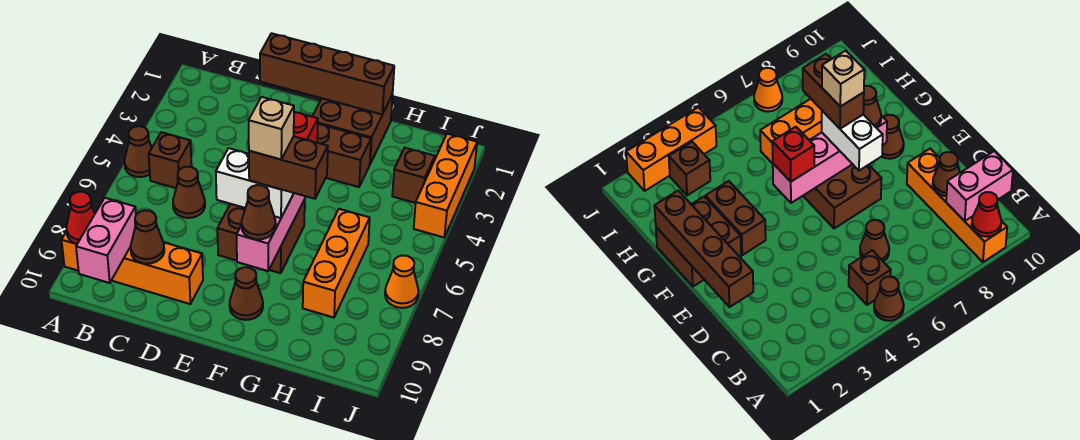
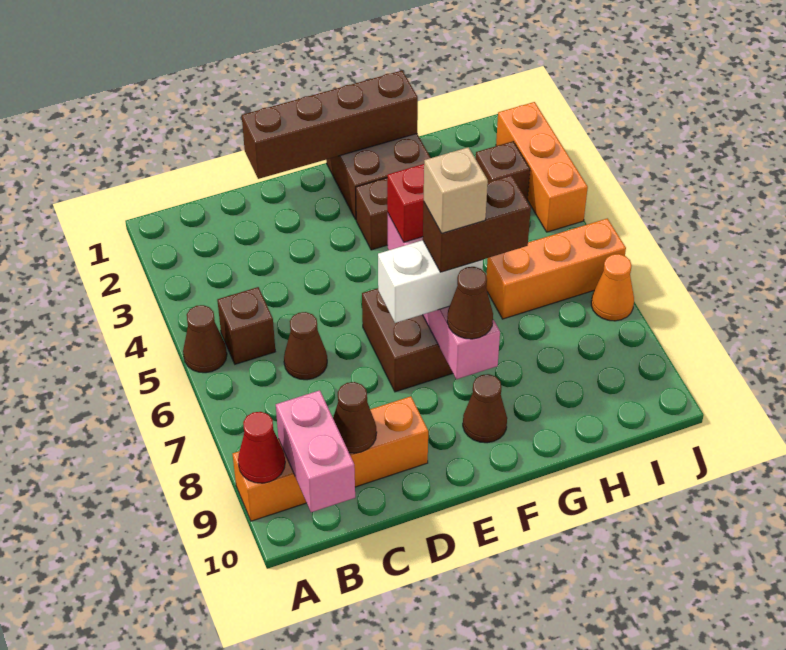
orange brick H6:H8 level 1 -> orange brick H6:J6 level 1

